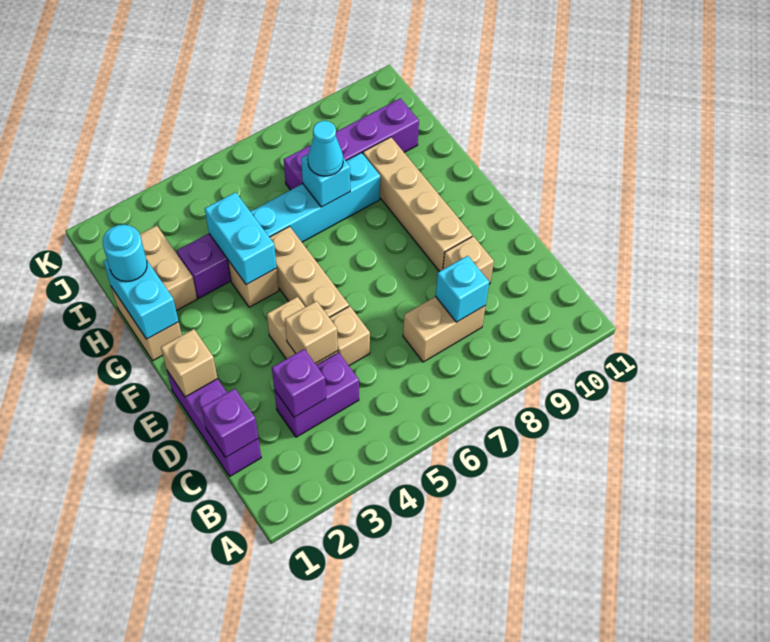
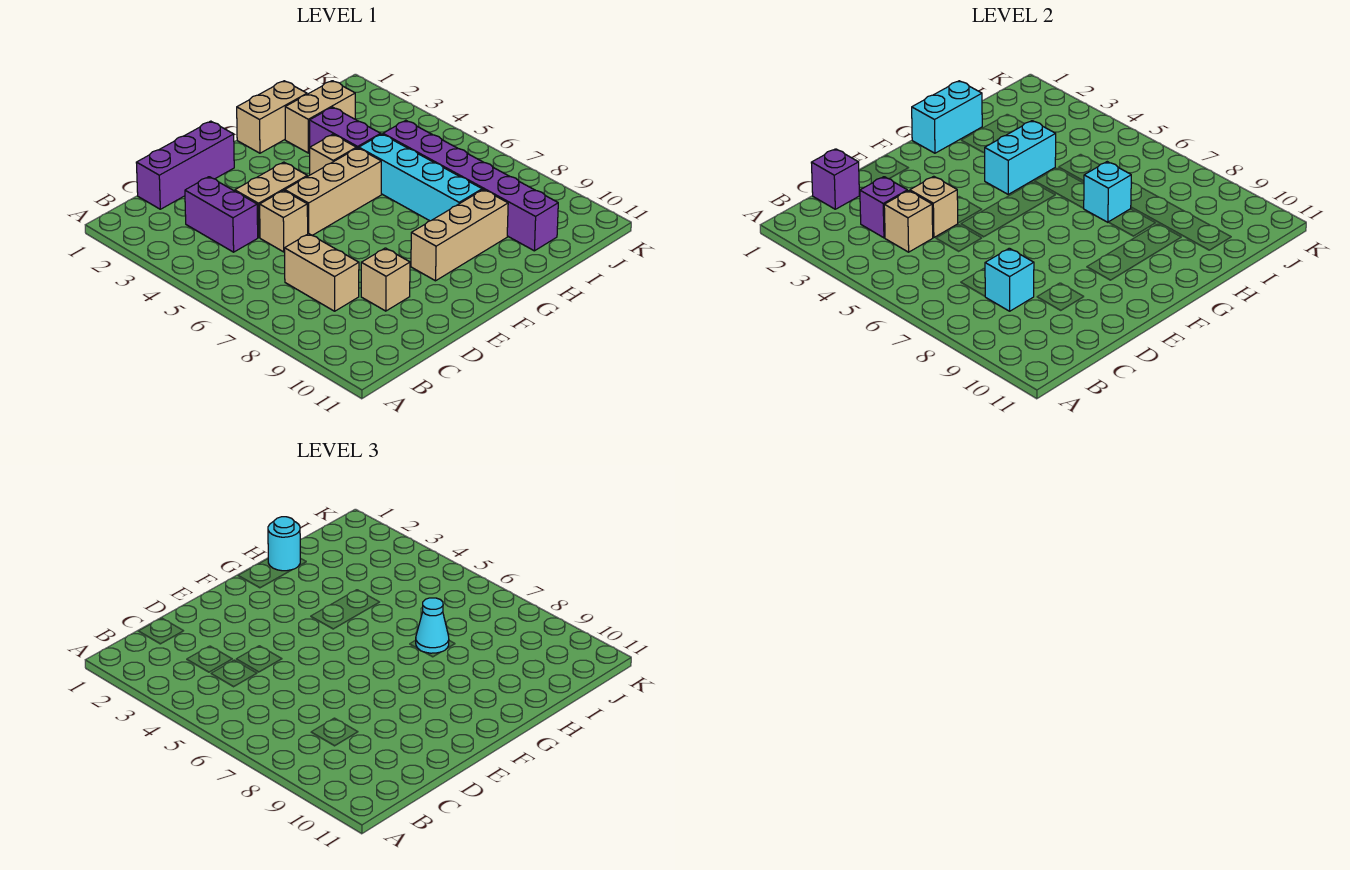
tan brick E1 level 2 -> tan brick C4 level 2
tan brick E9:H9 level 1 -> tan brick F9:H9 level 1
purple brick I7:I10 level 1 -> purple brick I5:I10 level 1

